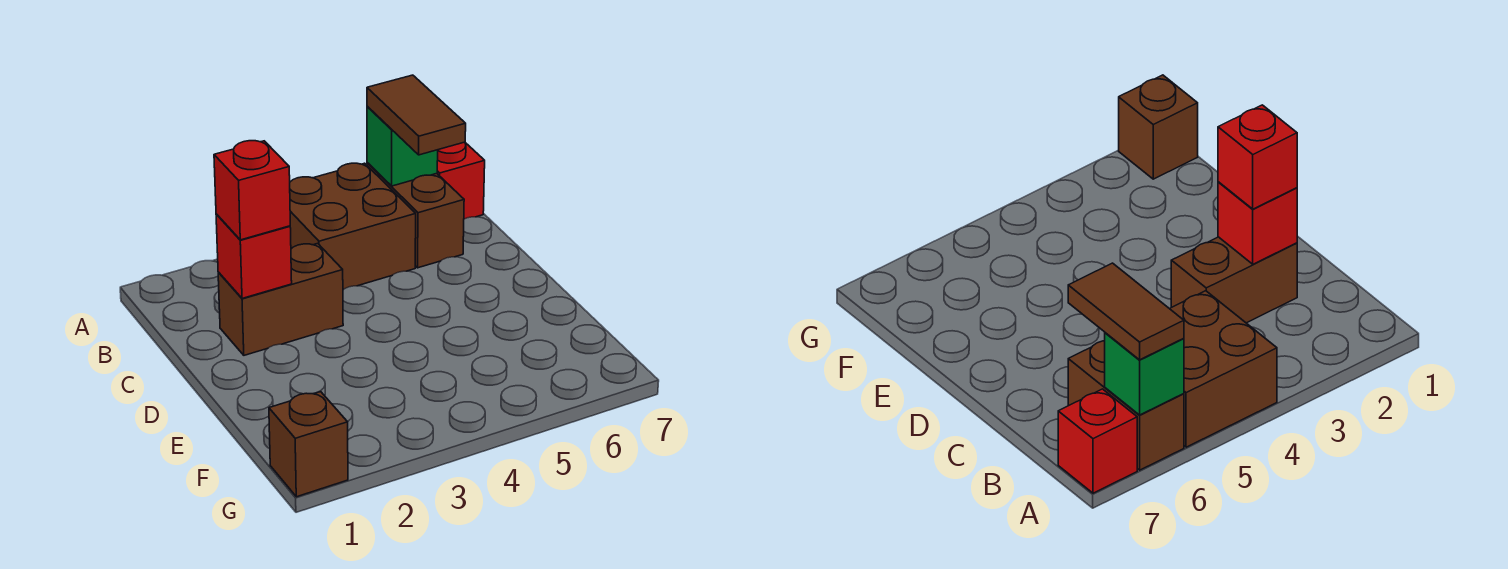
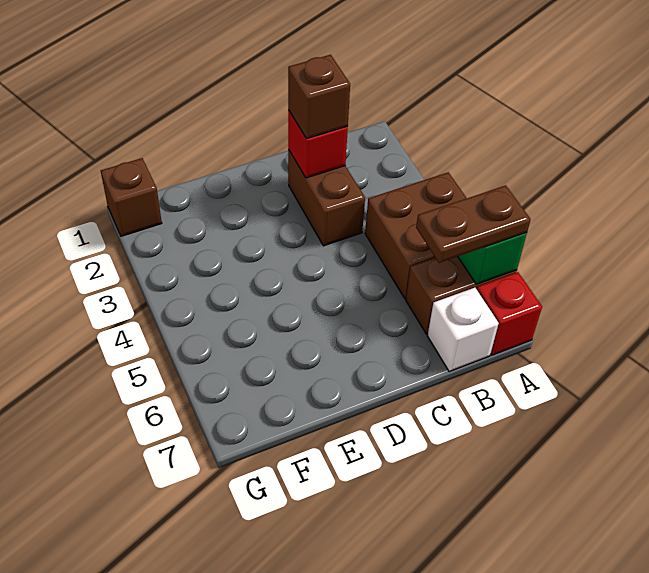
brown tile A6:B6 level 3 -> brown plate A6:B6 level 3
none -> white brick B7 level 1
red brick C2 level 3 -> brown brick C2 level 3

